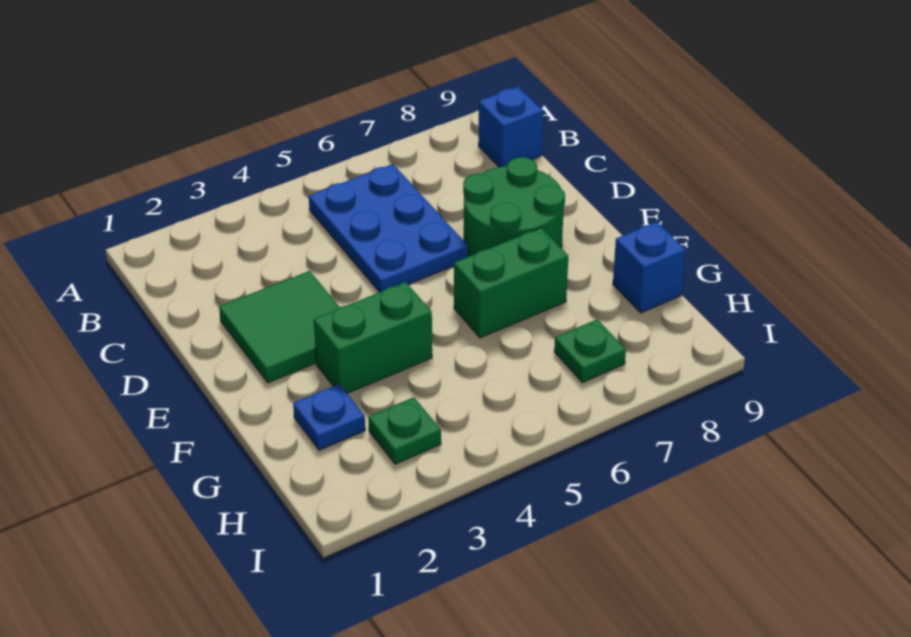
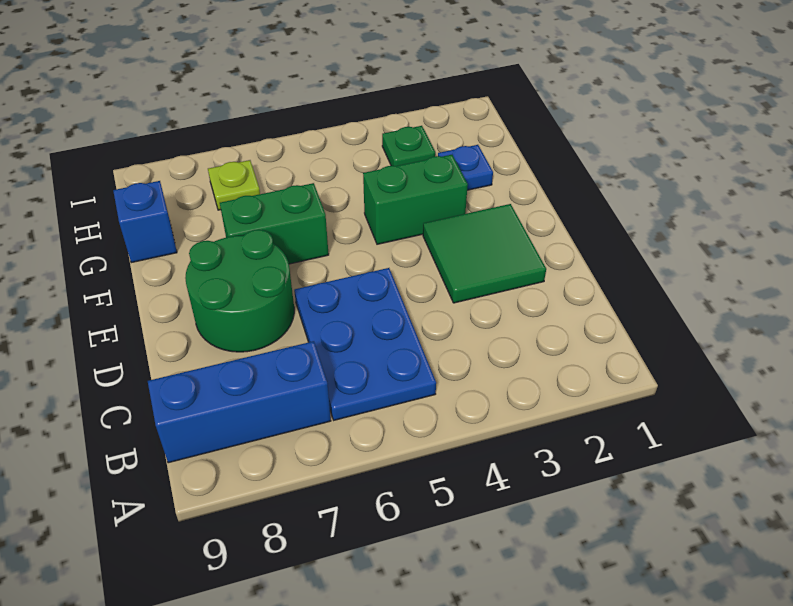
blue brick B9 level 1 -> blue brick B7:B9 level 1
green plate H7 level 1 -> lime plate H7 level 1

